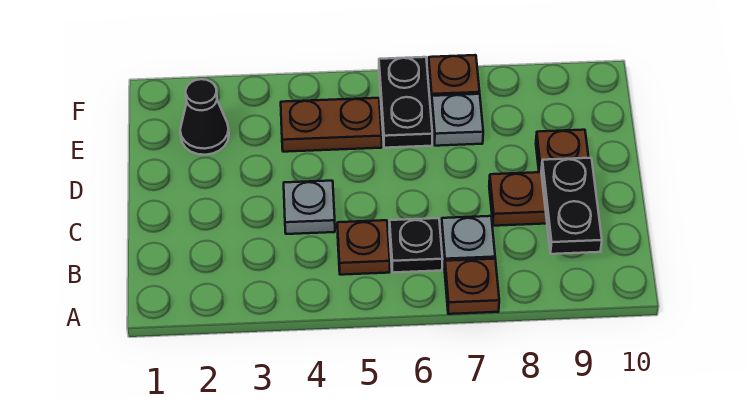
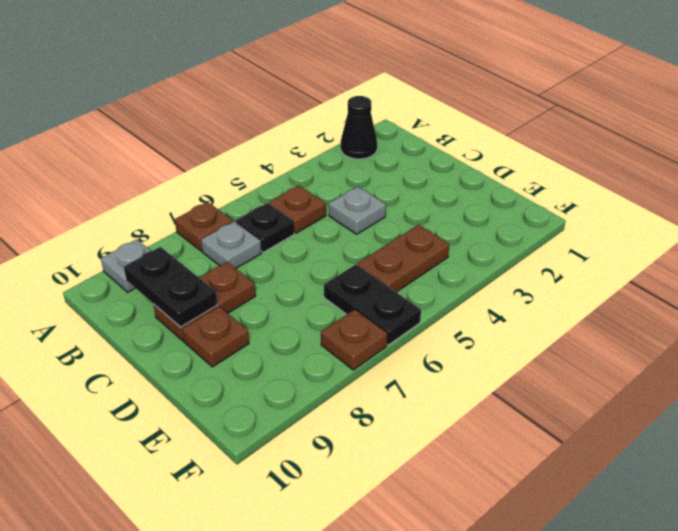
black cone E2 level 1 -> black cone A2 level 1
grey plate E7 level 1 -> grey plate A9 level 1

